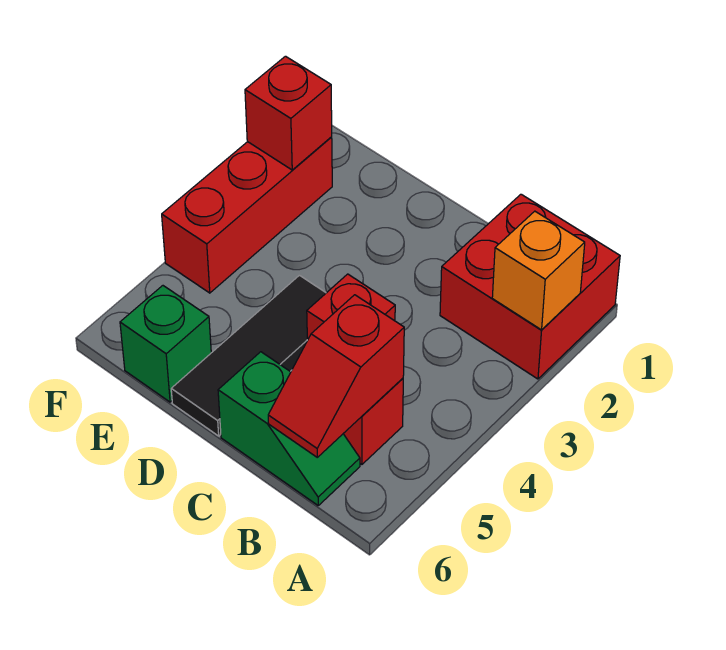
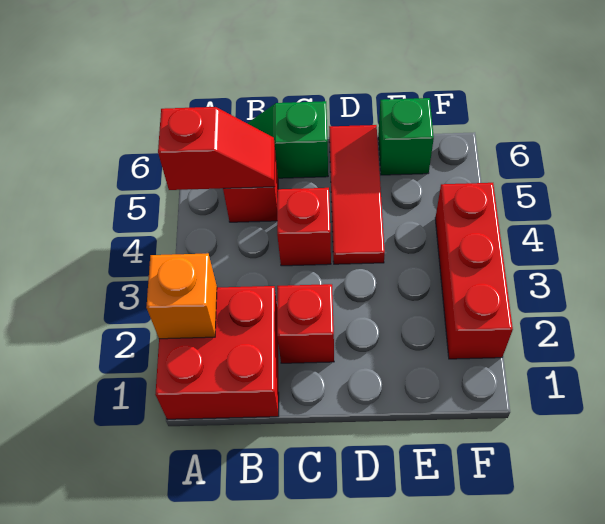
red slope B5:B6 level 2 top 5 -> red slope A5:B5 level 2 top A
black tile D4:D6 level 1 -> red tile D4:D6 level 1
red brick F2 level 2 -> red brick C2 level 1

